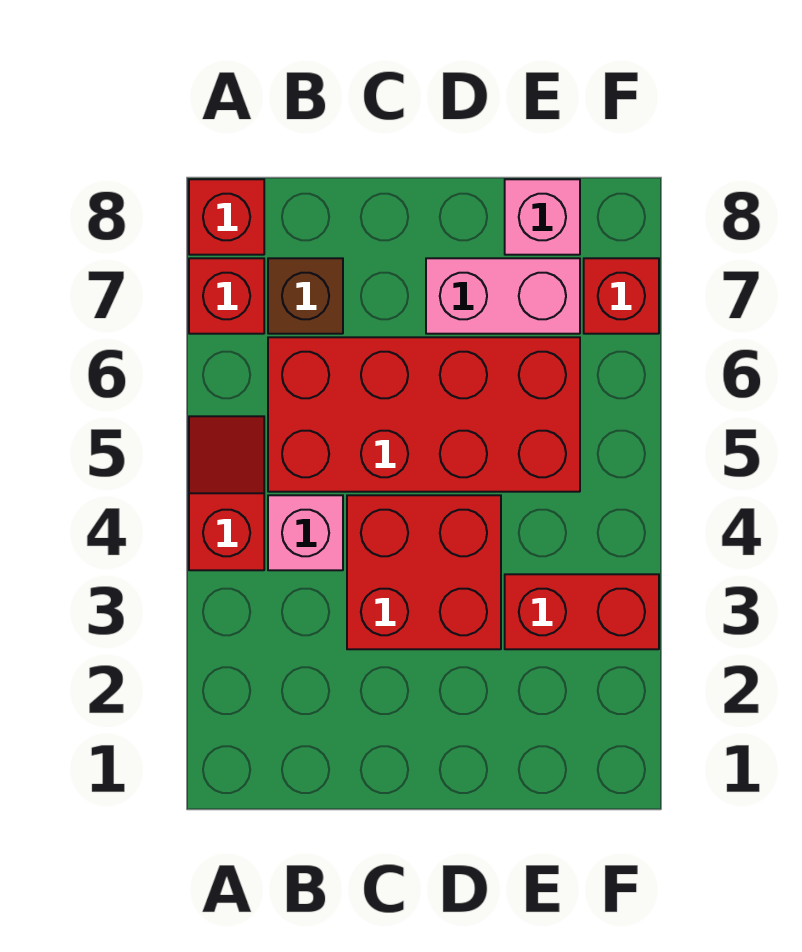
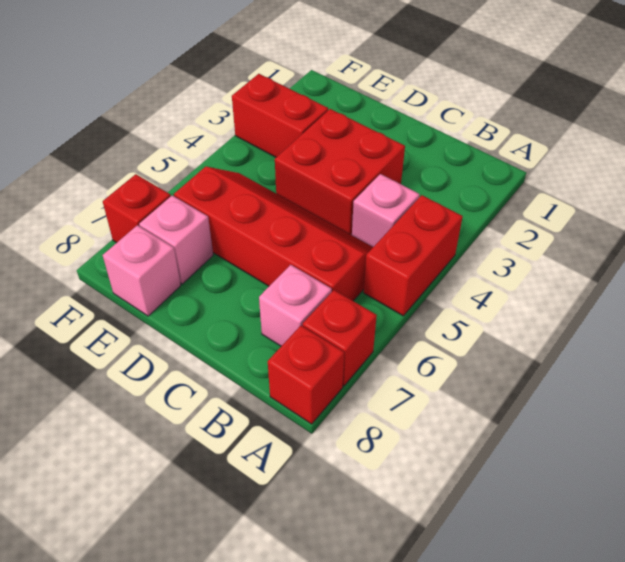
red slope A4:A5 level 1 top 4 -> red brick A4:A5 level 1
red brick B5:E6 level 1 -> red slope B5:E6 level 1 top 6
brown brick B7 level 1 -> pink brick B7 level 1
pink brick D7:E7 level 1 -> pink brick E7 level 1

